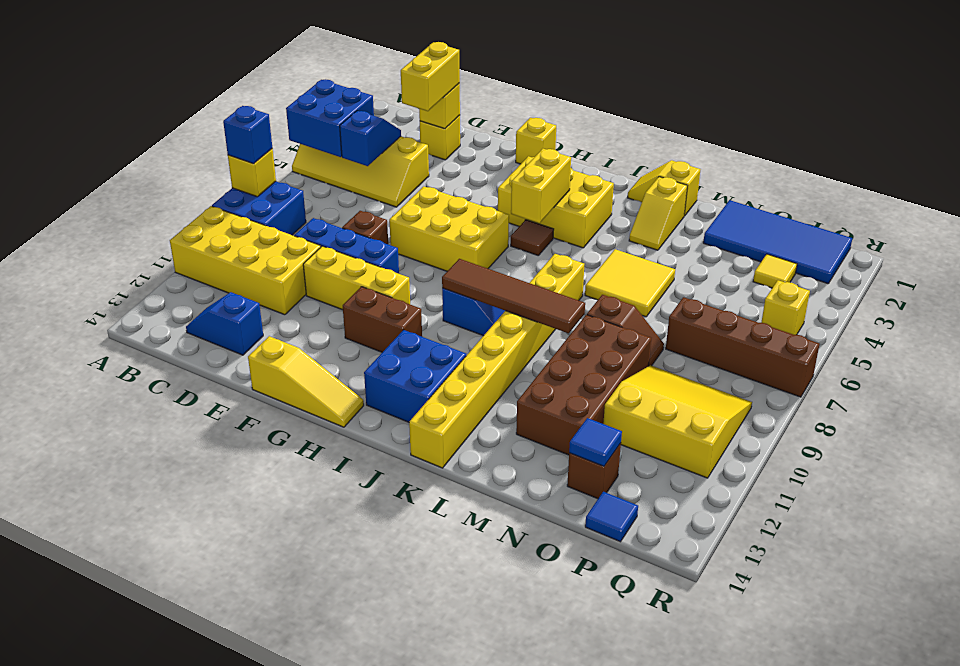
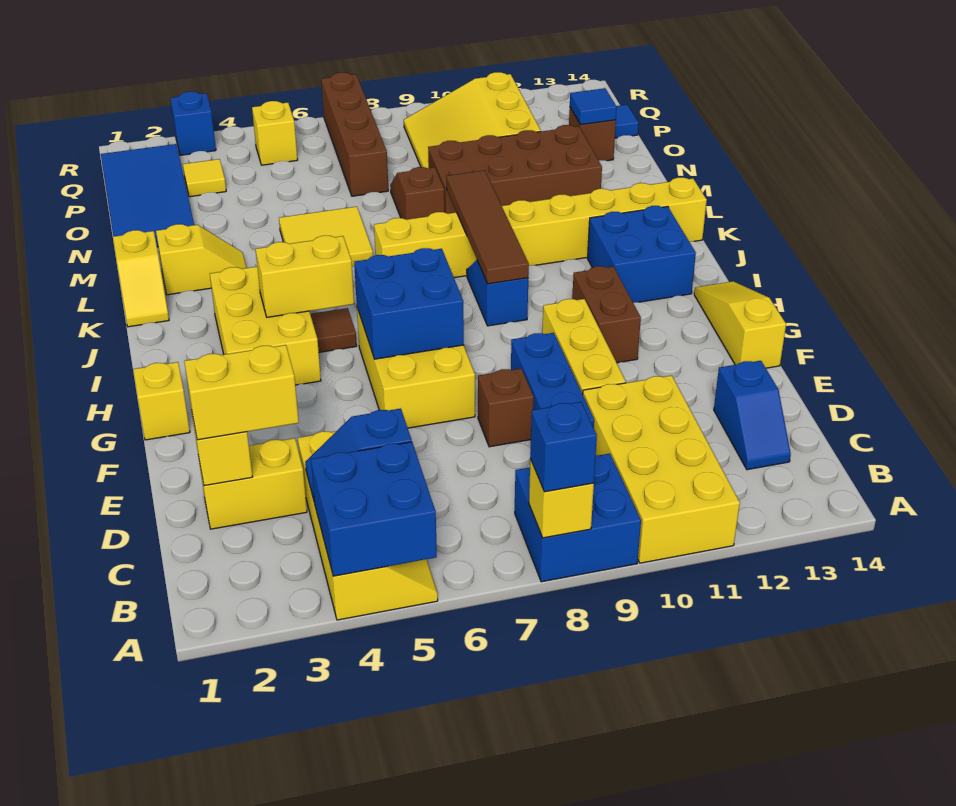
yellow brick D2 level 1 -> yellow brick D2:D3 level 1
none -> blue brick G6:H7 level 2
none -> blue brick R3 level 1

